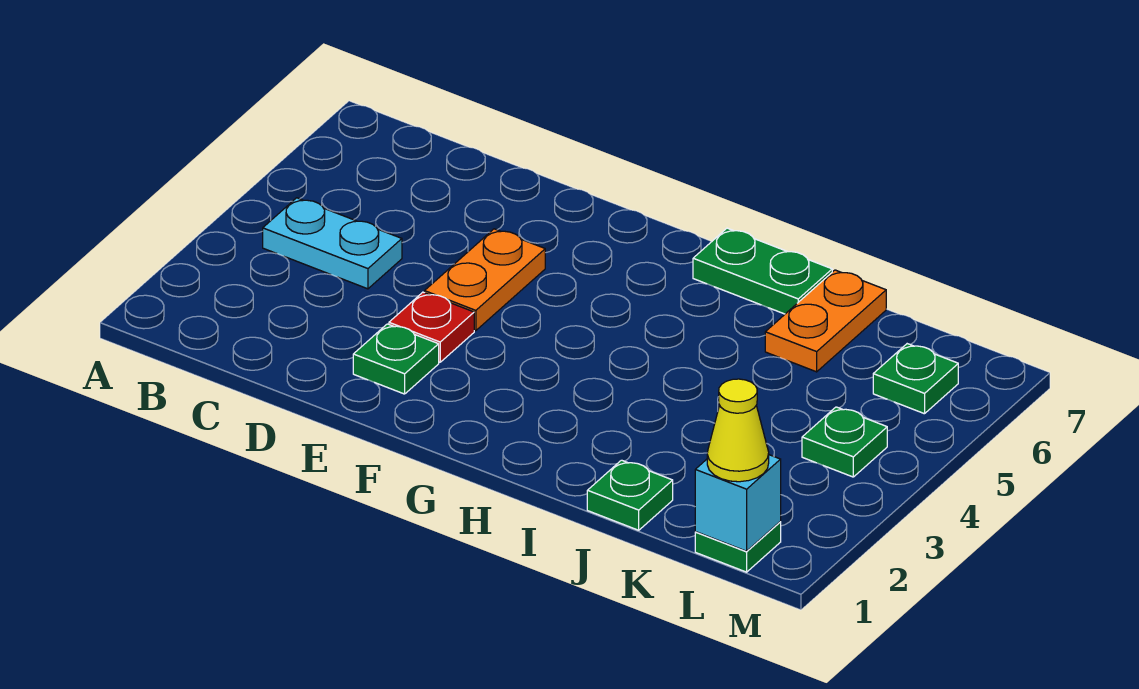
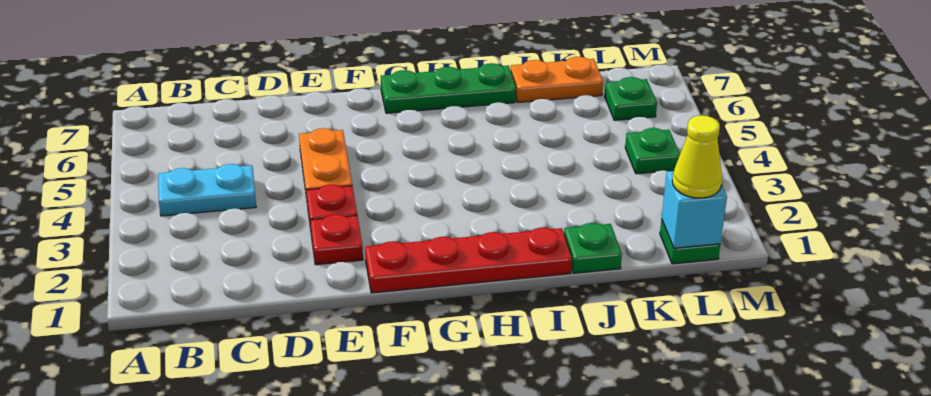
green plate E2 level 1 -> red plate E2 level 1
none -> red plate F1:I1 level 1
green plate H7:I7 level 1 -> green plate G7:I7 level 1
orange plate J6:J7 level 1 -> orange plate J7:K7 level 1

